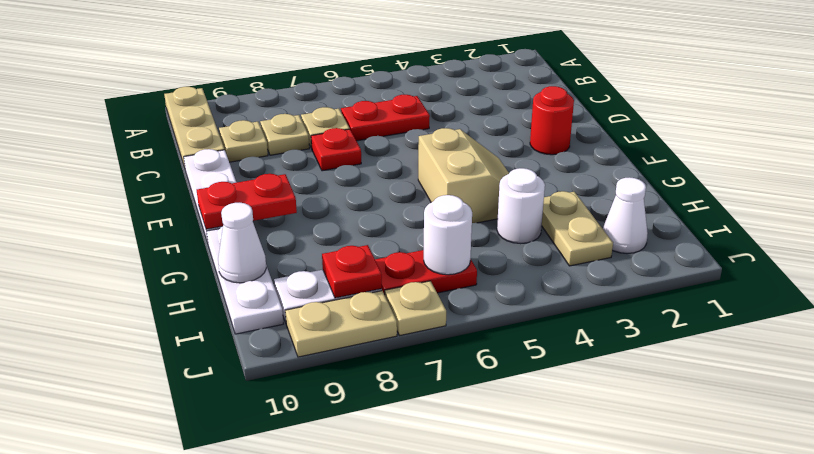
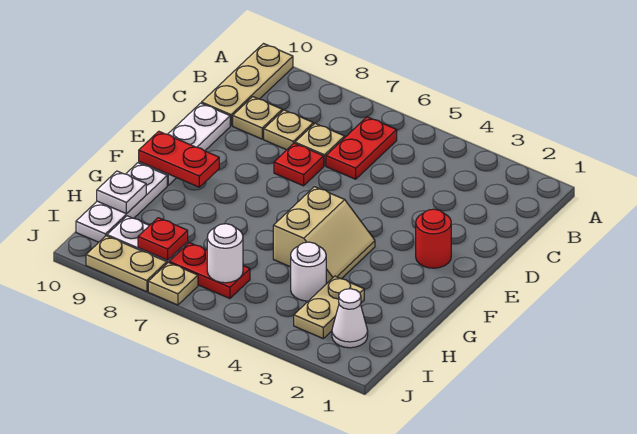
red plate C5:C6 level 1 -> red plate B6:C6 level 1
white cone H10 level 2 -> white plate H10 level 2

